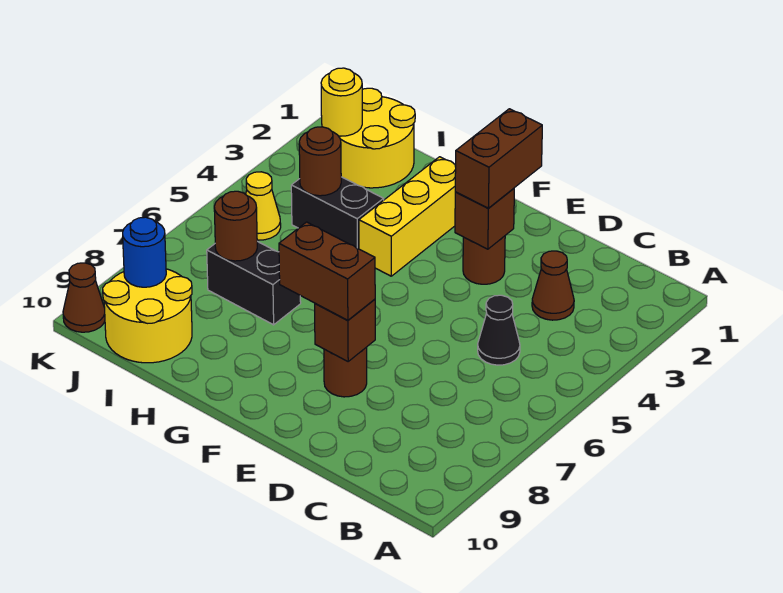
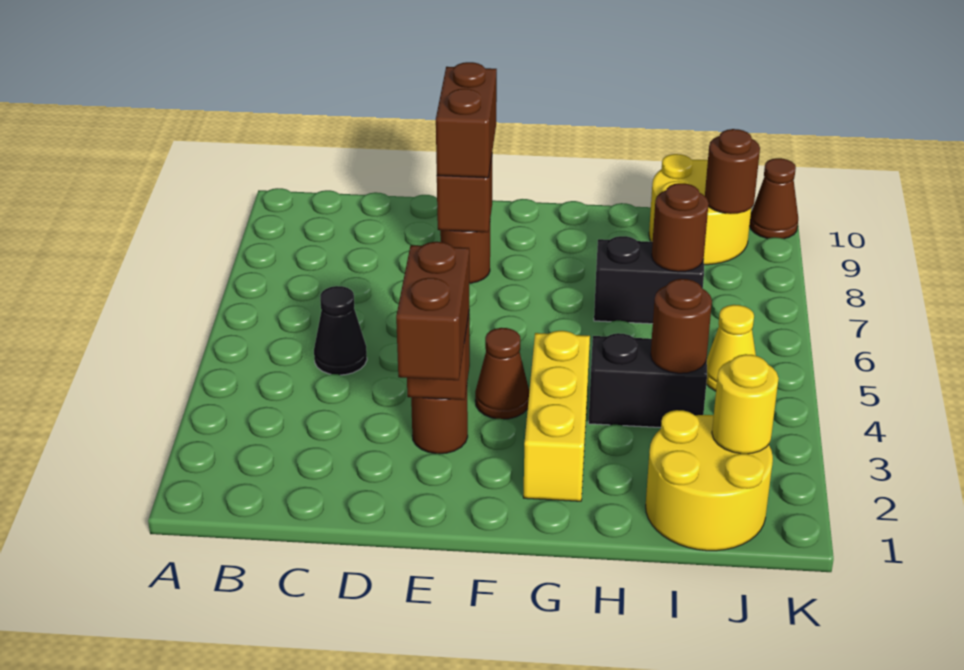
brown cone C3 level 1 -> brown cone F4 level 1
brown brick E8:F8 level 3 -> brown brick E8:E9 level 3
blue round brick J9 level 2 -> brown round brick J9 level 2

